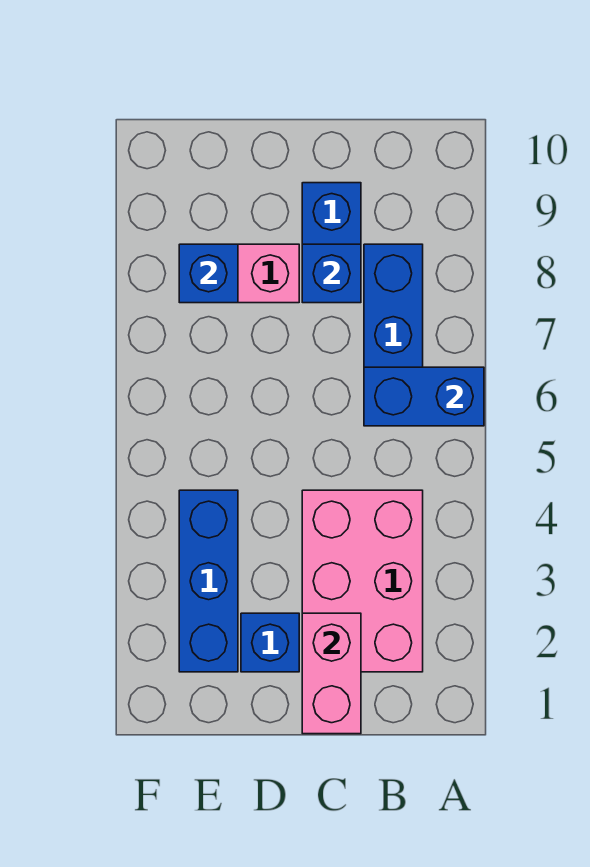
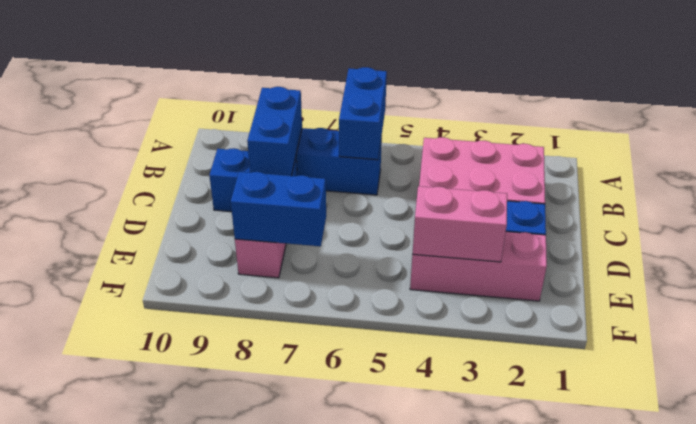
pink brick C1:C2 level 2 -> pink brick E3:E4 level 2
blue brick C8 level 2 -> blue brick B8:C8 level 2
blue brick E2:E4 level 1 -> pink brick E2:E4 level 1
blue brick E8 level 2 -> blue brick E7:E8 level 2

